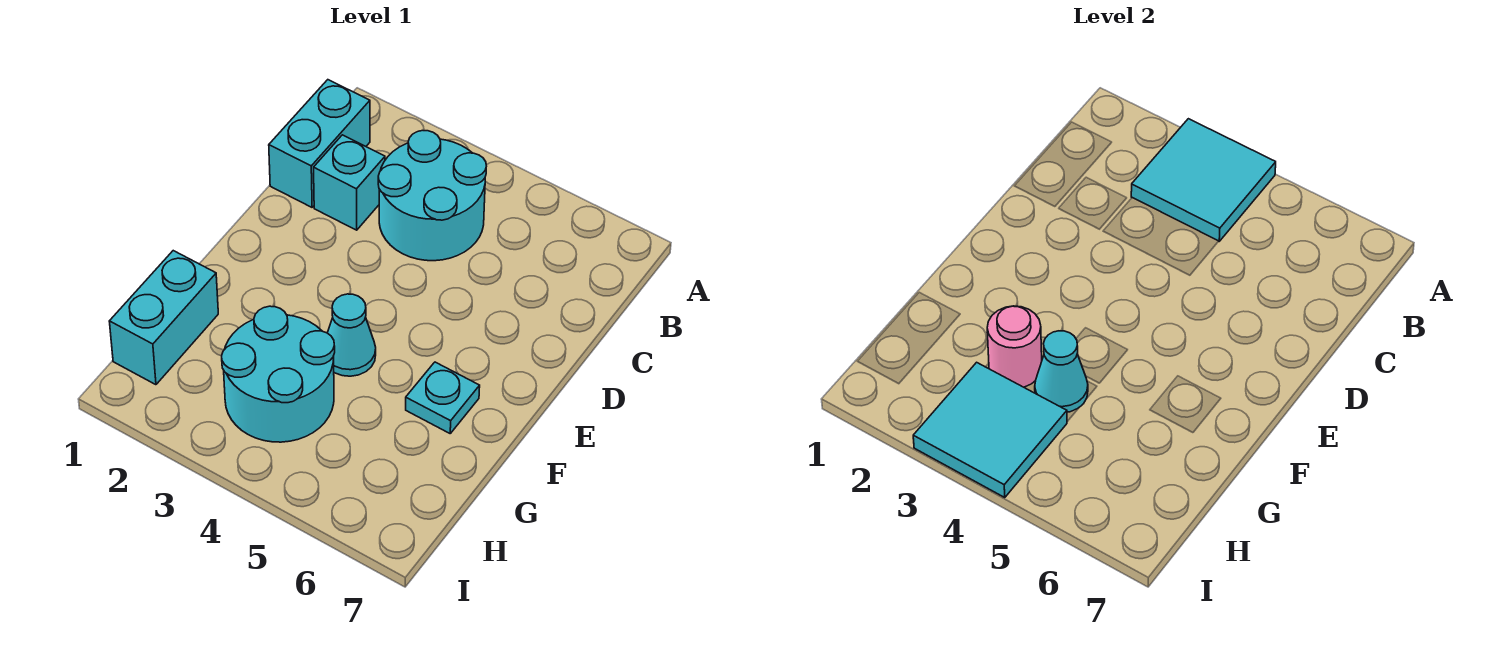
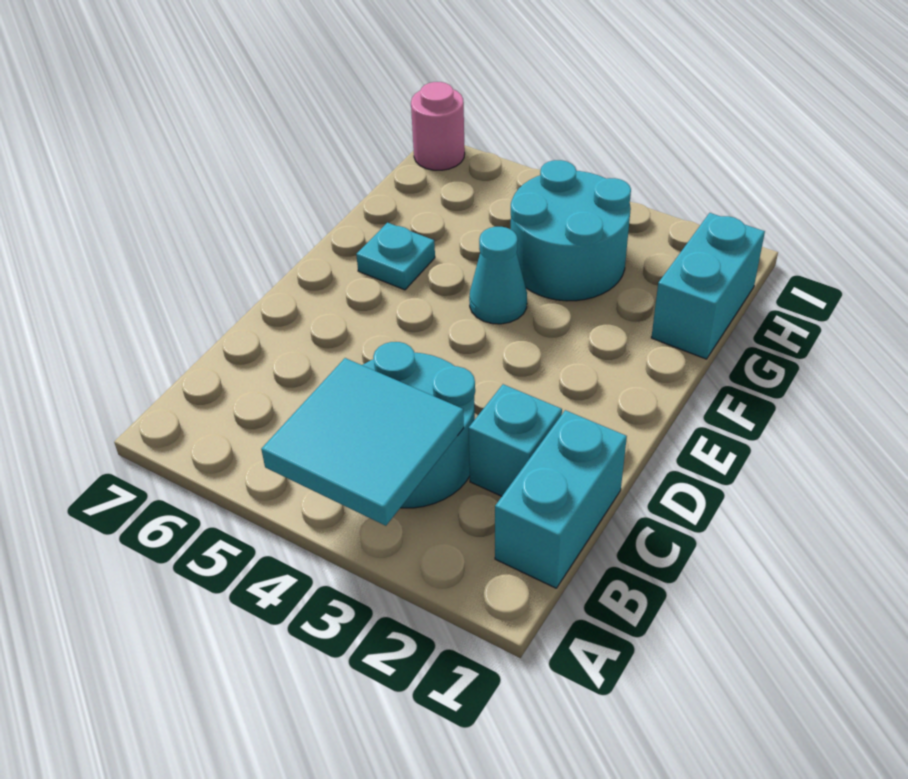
pink round brick G3 level 2 -> pink round brick I7 level 1
cyan cone G4 level 2 -> none
cyan tile H3:I4 level 2 -> none

